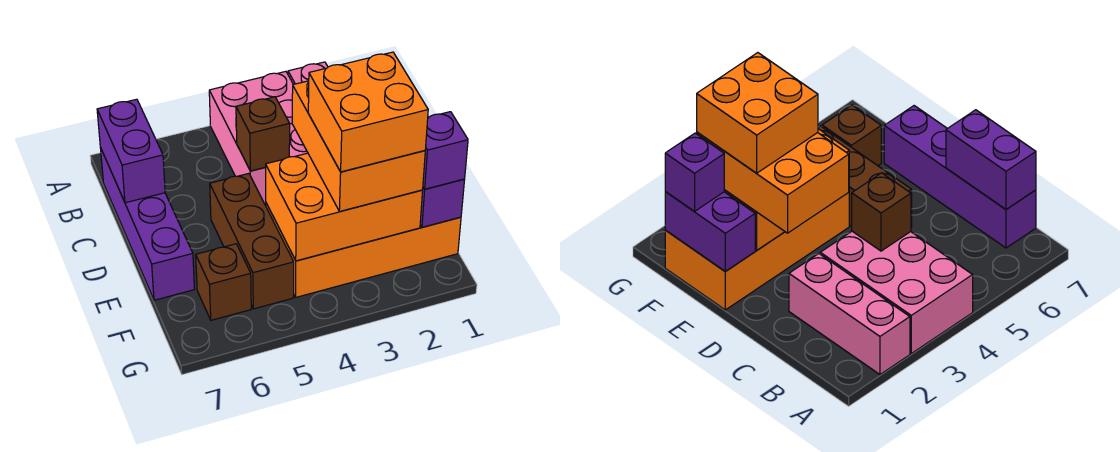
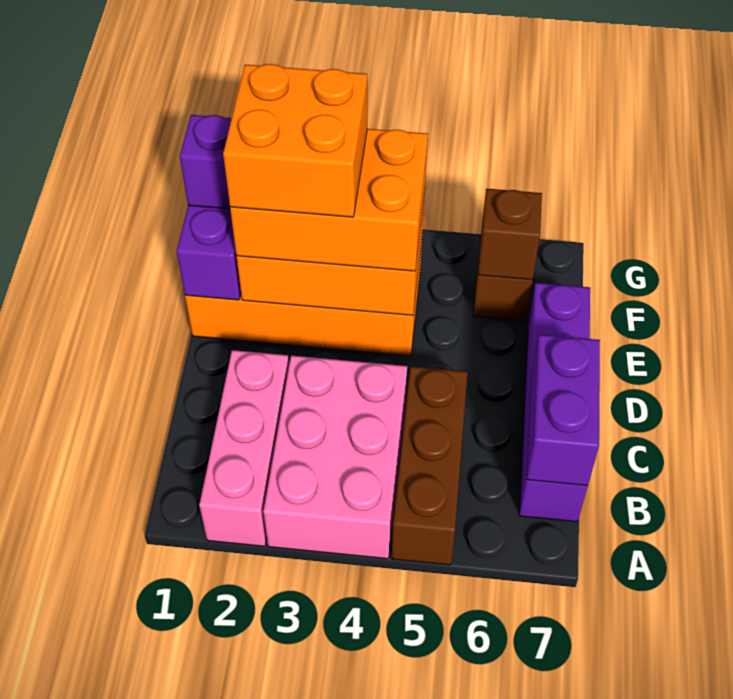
brown brick C4 level 2 -> brown brick F6 level 2
orange brick D2:F3 level 3 -> orange brick E2:F4 level 3
brown brick D5:F5 level 1 -> brown brick A5:C5 level 1

